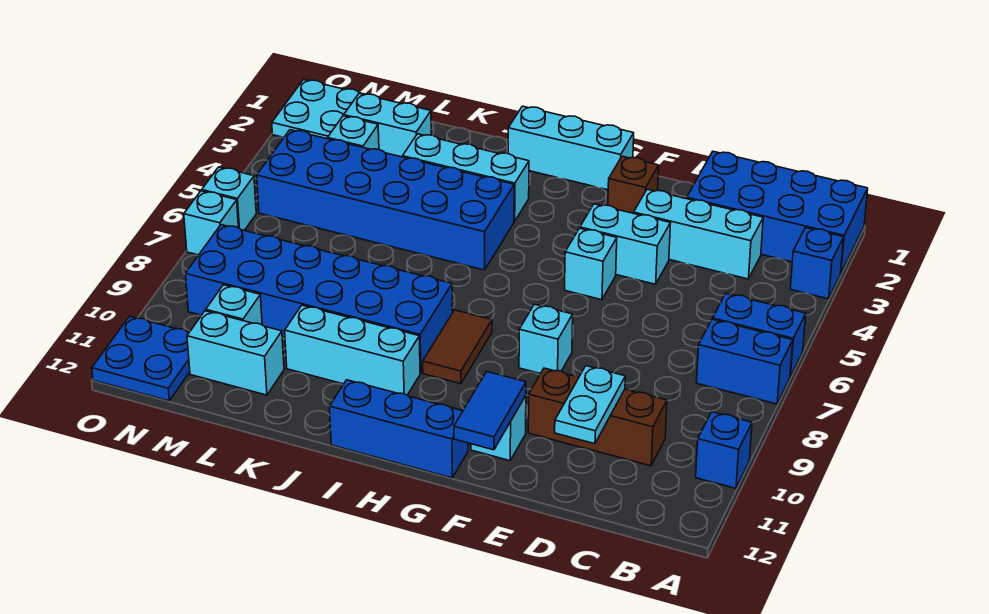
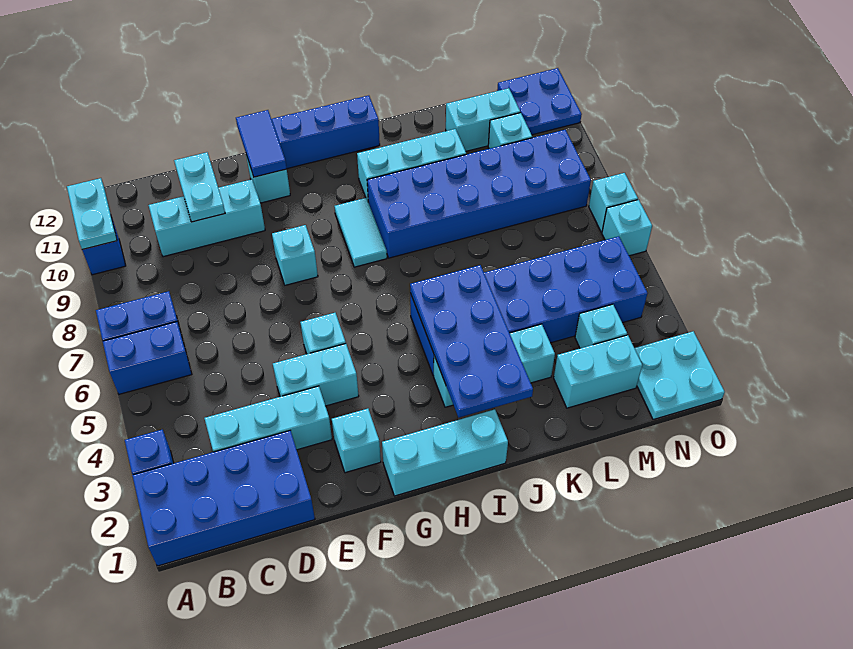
none -> cyan plate A10:A11 level 2
brown brick C10:E10 level 1 -> cyan brick C10:E10 level 1
brown brick F2 level 1 -> cyan brick F2 level 1
brown tile H8:H9 level 1 -> cyan tile H8:H9 level 1
none -> blue plate I2:J5 level 2

